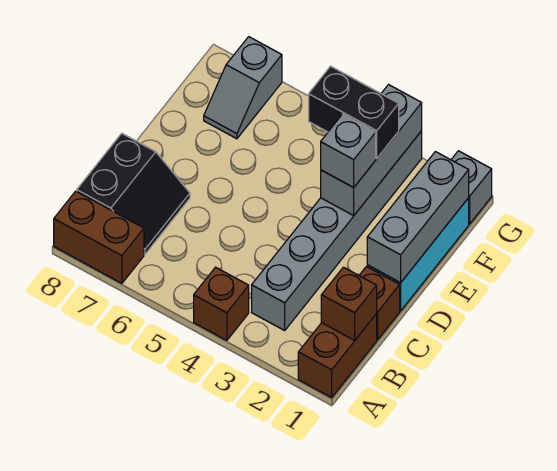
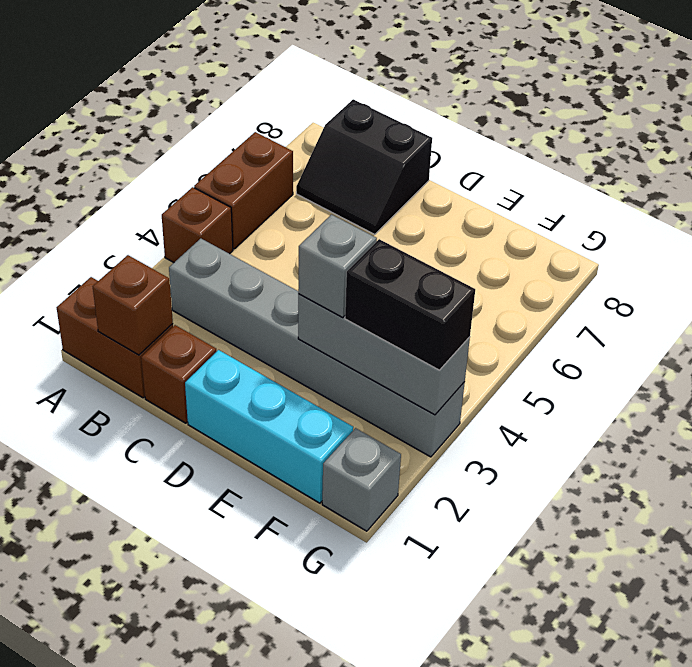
brown brick A7:A8 level 1 -> brown brick A5:A6 level 1
grey brick D1:F1 level 2 -> none
black brick F3:F4 level 3 -> black brick F3:G3 level 3
grey slope F7:G7 level 1 top G -> none

